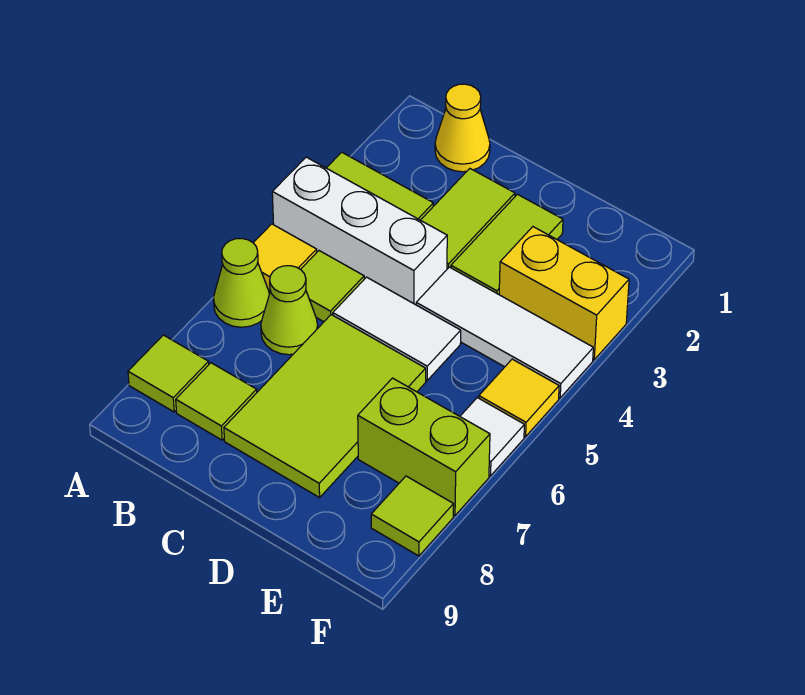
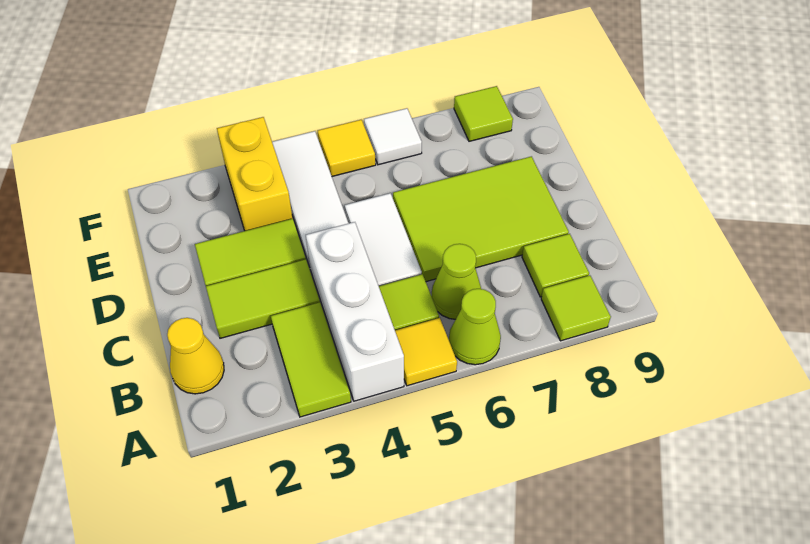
lime brick E7:F7 level 1 -> none

